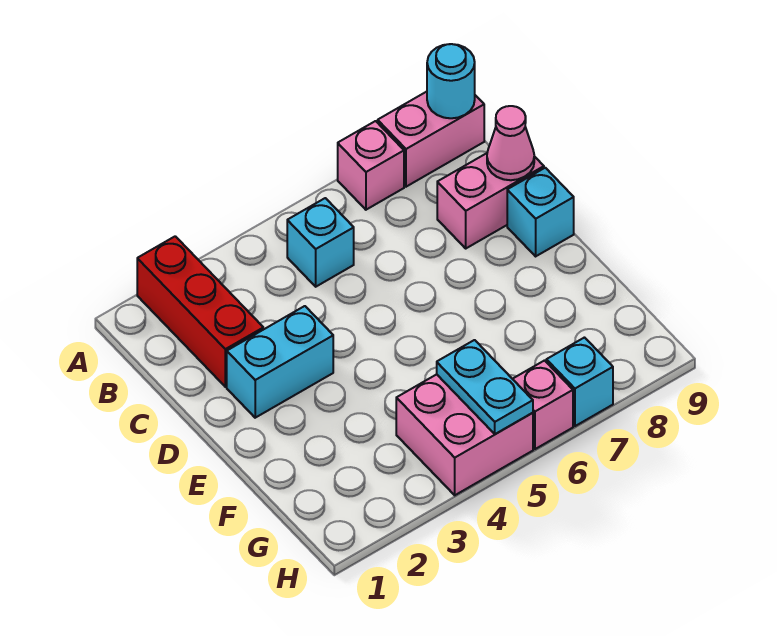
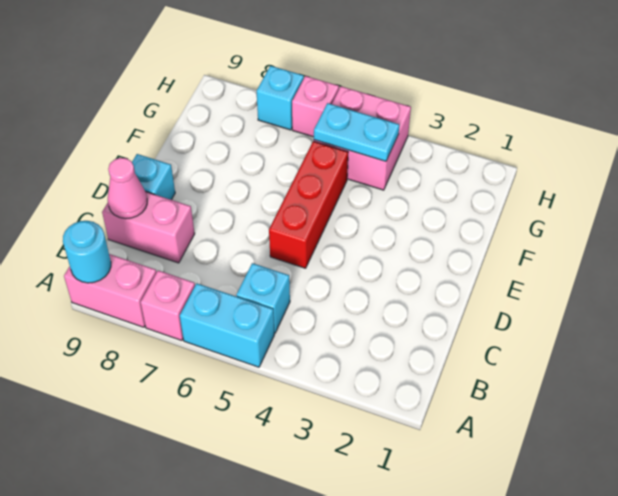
red brick A2:C2 level 1 -> red brick D5:F5 level 1
cyan brick D2:D3 level 1 -> cyan brick A5:A6 level 1
cyan plate G5:H5 level 2 -> cyan plate G4:G5 level 2

